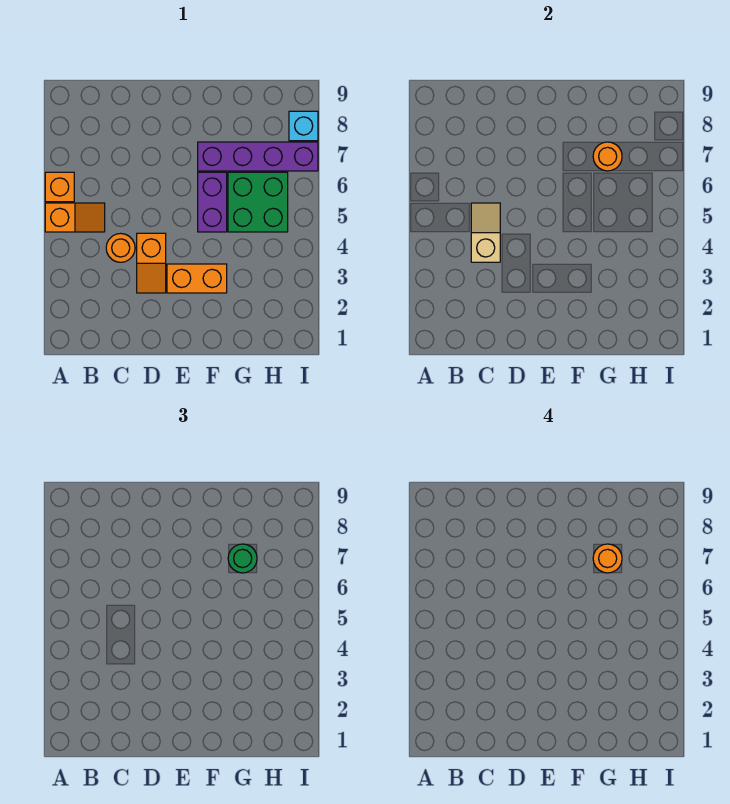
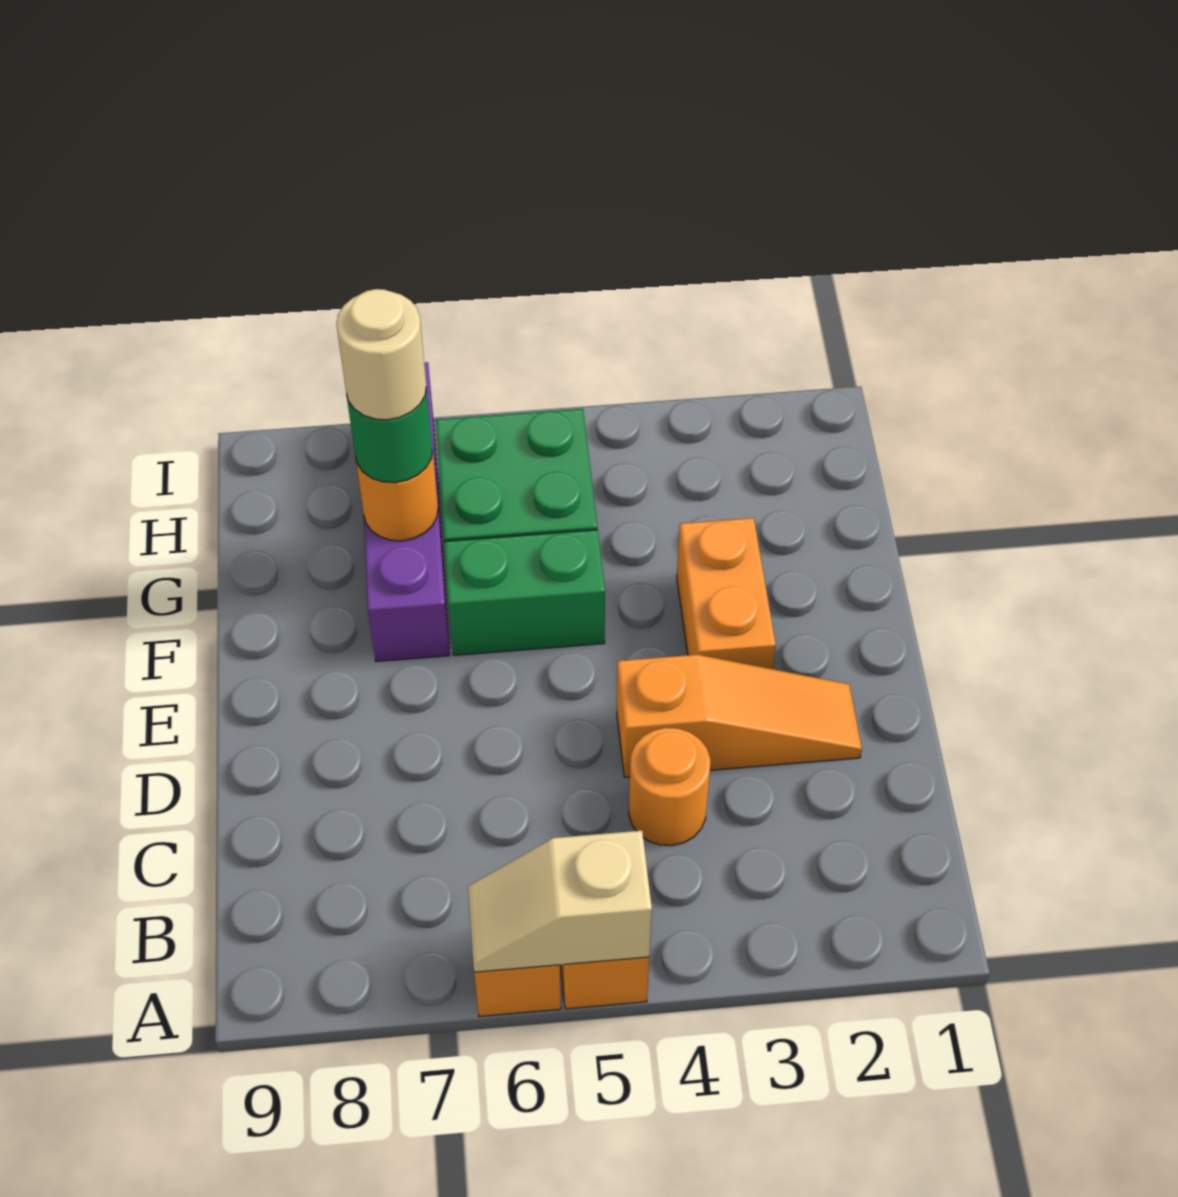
tan slope C4:C5 level 2 top 4 -> tan slope A5:A6 level 2 top 5
orange slope D3:D4 level 1 top 4 -> orange slope D2:D4 level 1 top 4
purple brick F5:F6 level 1 -> green brick F5:F6 level 1
orange round brick G7 level 4 -> tan round brick G7 level 4
cyan brick I8 level 1 -> none

